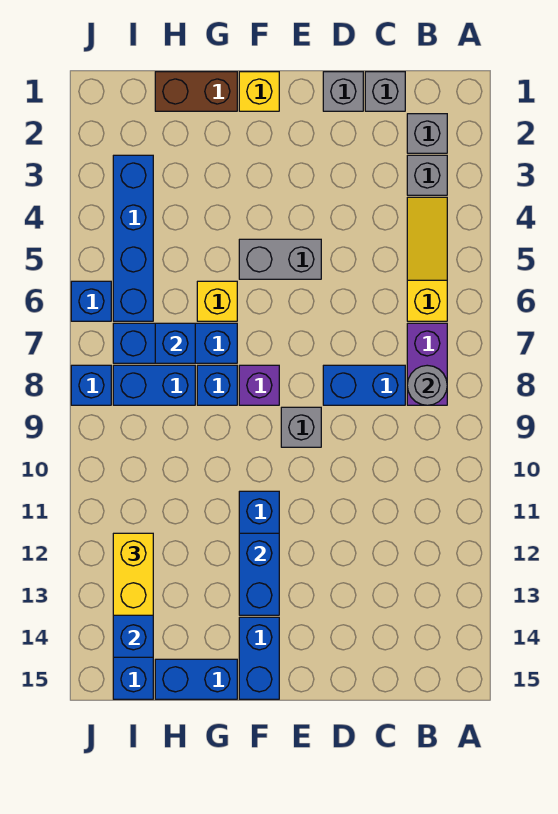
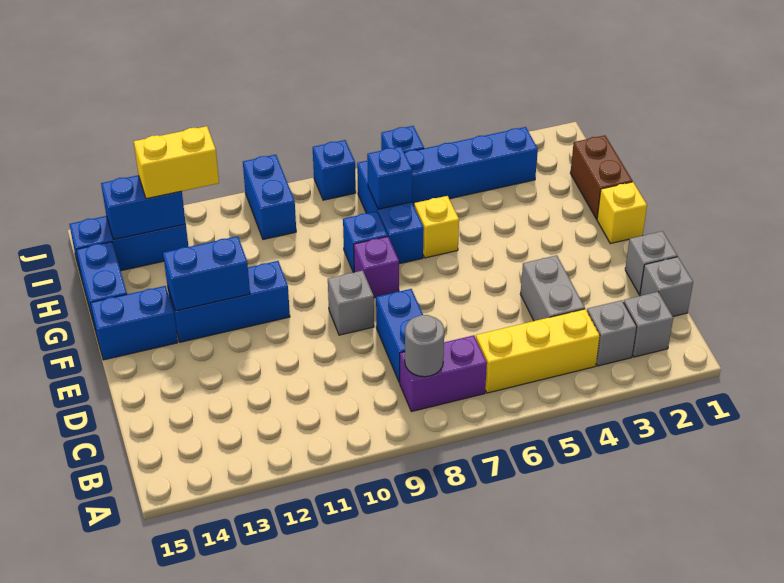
yellow slope B4:B6 level 1 top 6 -> yellow brick B4:B6 level 1
grey brick E5:F5 level 1 -> grey brick C4:D4 level 1
blue brick H8:I8 level 1 -> blue brick I10:J10 level 1

